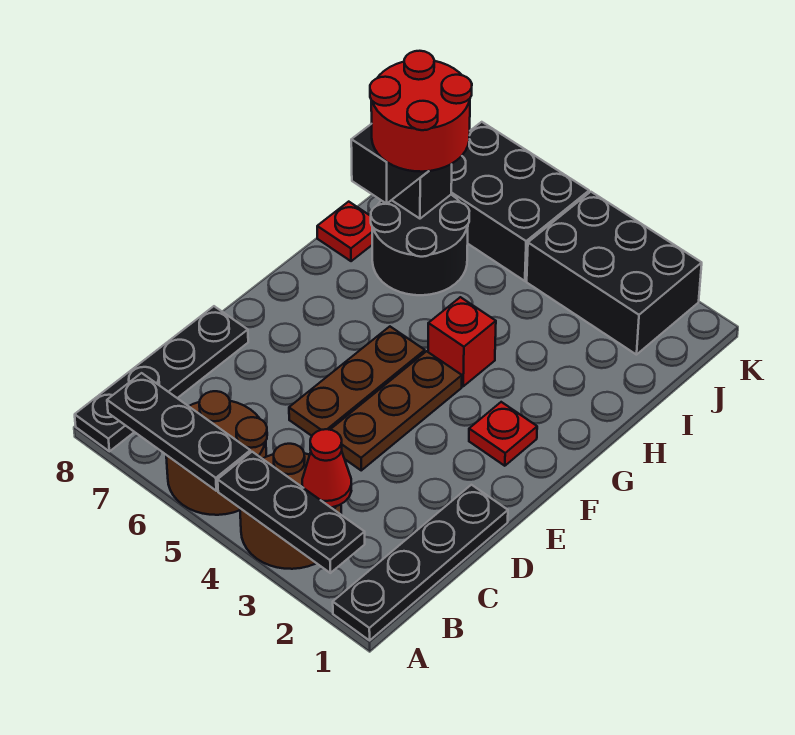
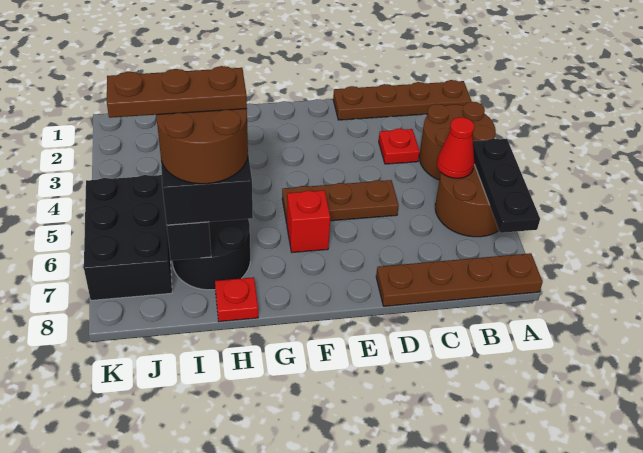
black plate A1:D1 level 1 -> brown plate A1:D1 level 1
black plate A2:A4 level 2 -> none
black plate A8:D8 level 1 -> brown plate A8:D8 level 1
red cone B3 level 2 -> red cone B5 level 2
brown plate D4:F4 level 1 -> brown plate H6:J6 level 5
red plate F2 level 1 -> red plate C3 level 1
red brick G4 level 1 -> red brick F6 level 1
red round brick H6:I7 level 4 -> brown round brick H6:I7 level 4
black brick J2:K4 level 1 -> none

